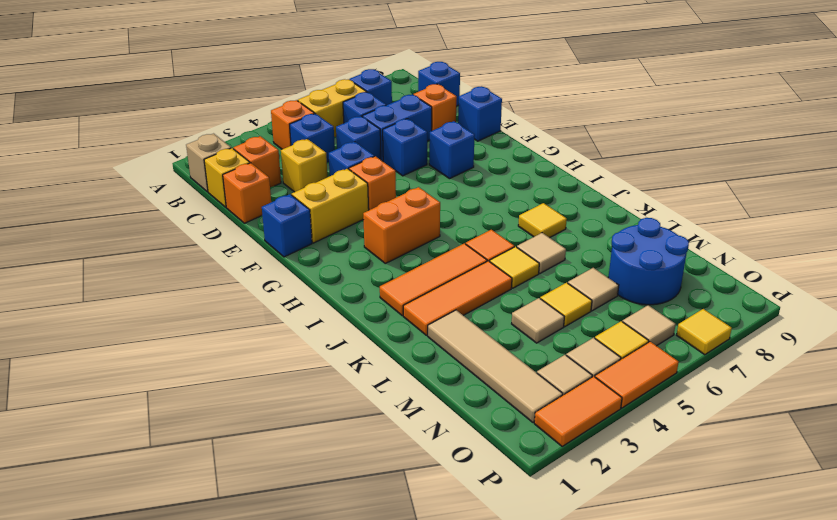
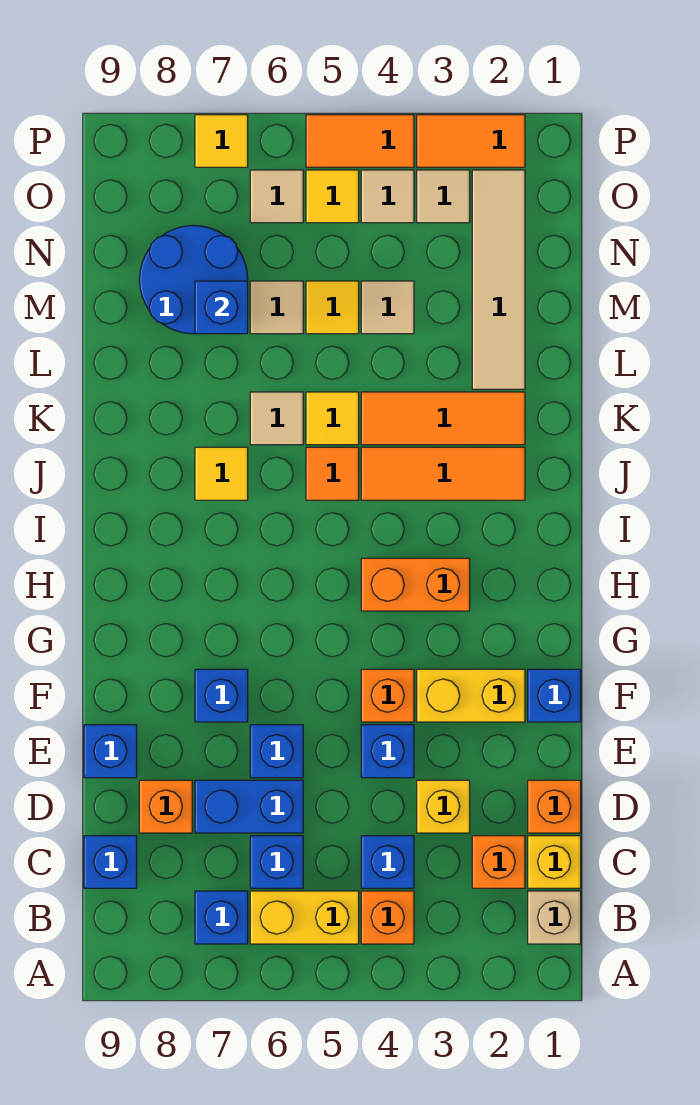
blue brick D5 level 1 -> blue brick M7 level 2

